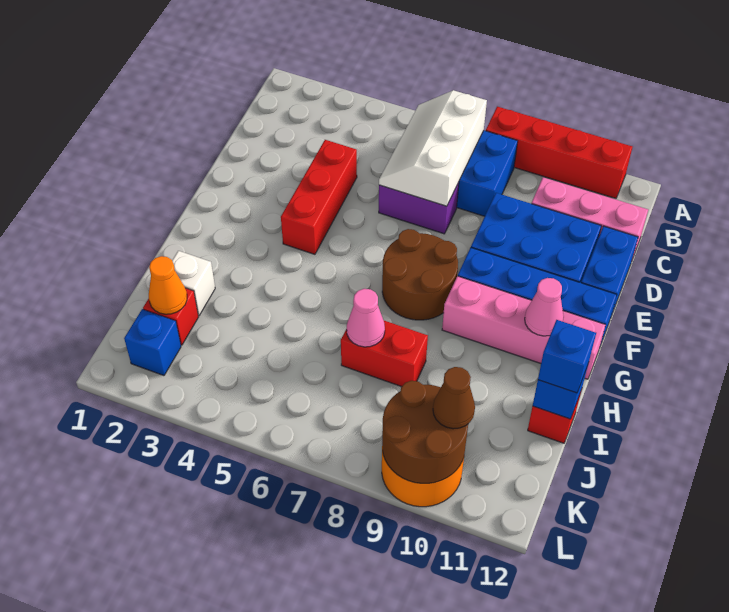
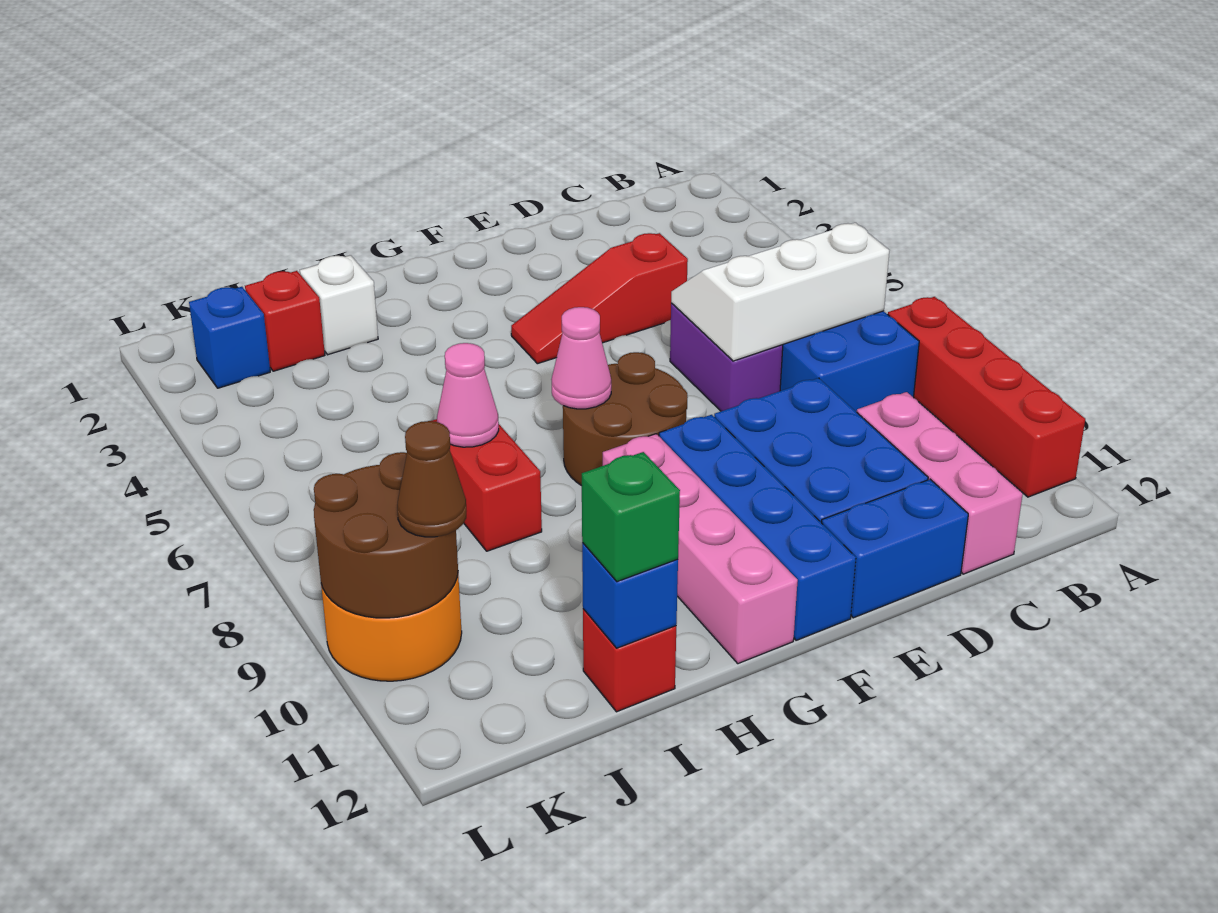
red brick D4:F4 level 1 -> red slope D4:F4 level 1 top D
pink cone G11 level 2 -> pink cone G7 level 2
blue brick I12 level 3 -> green brick I12 level 3
orange cone J2 level 2 -> none

